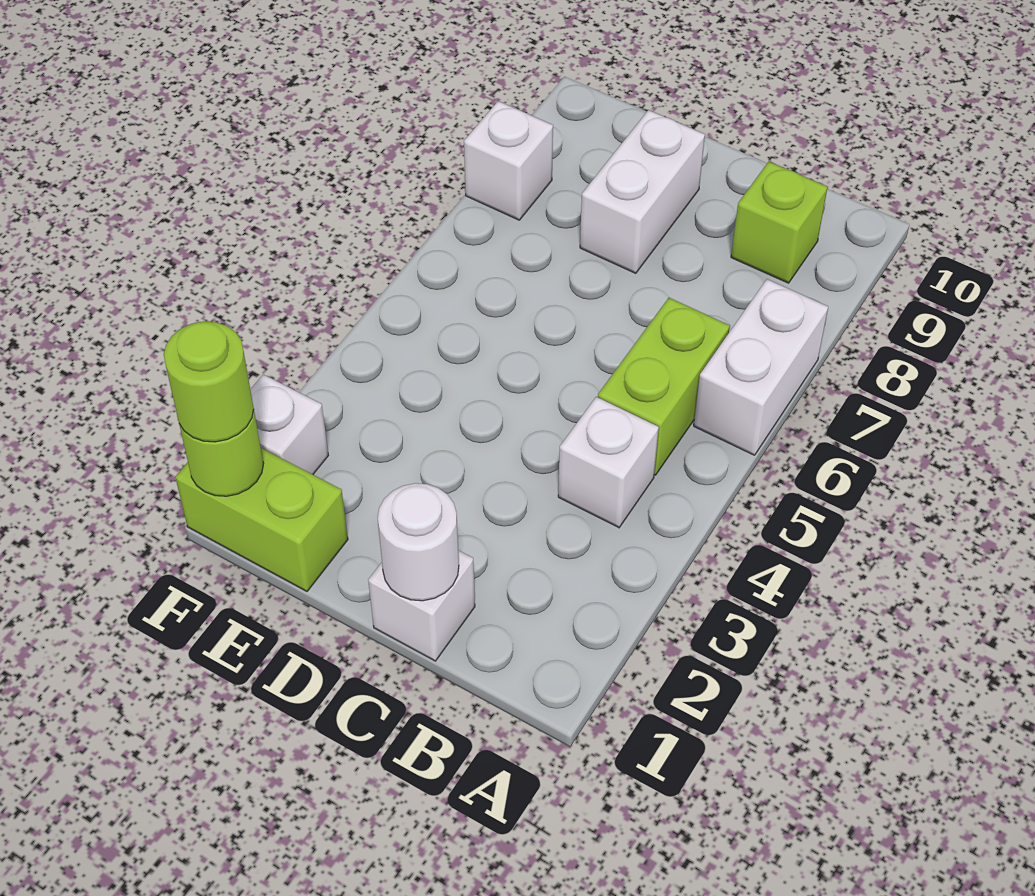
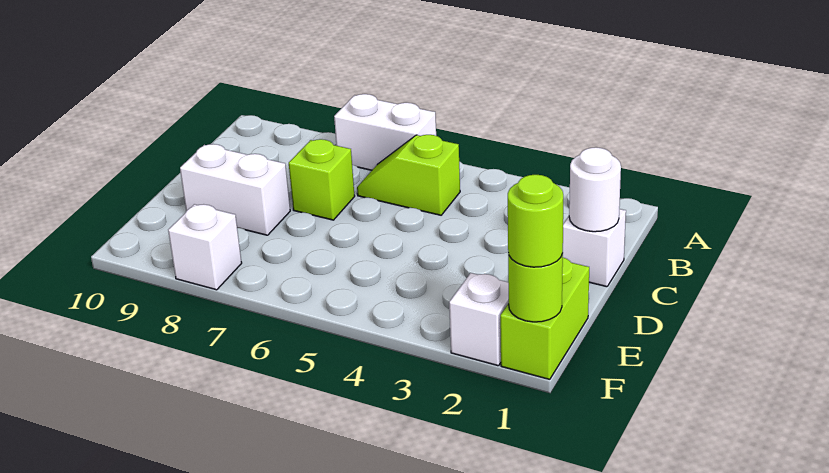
white brick B4 level 1 -> none
lime brick B5:B6 level 1 -> lime slope B5:B6 level 1 top 5
lime brick B9 level 1 -> lime brick C7 level 1

